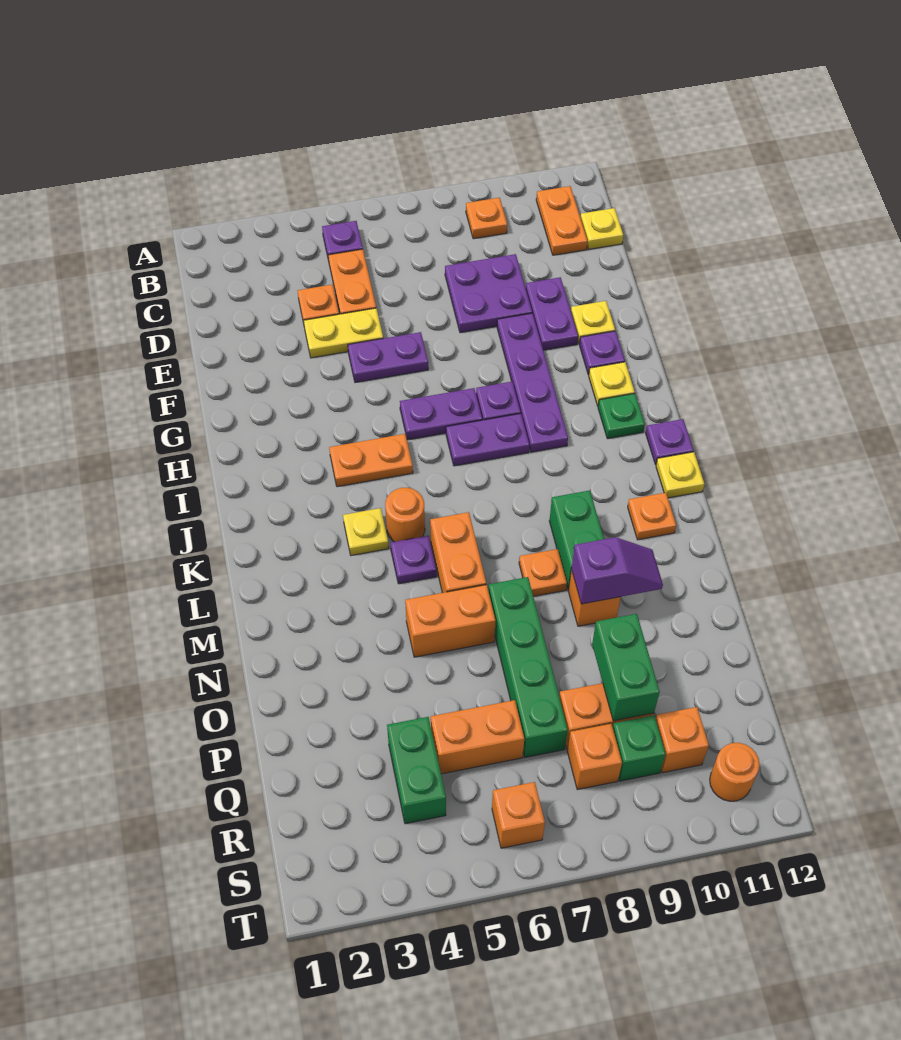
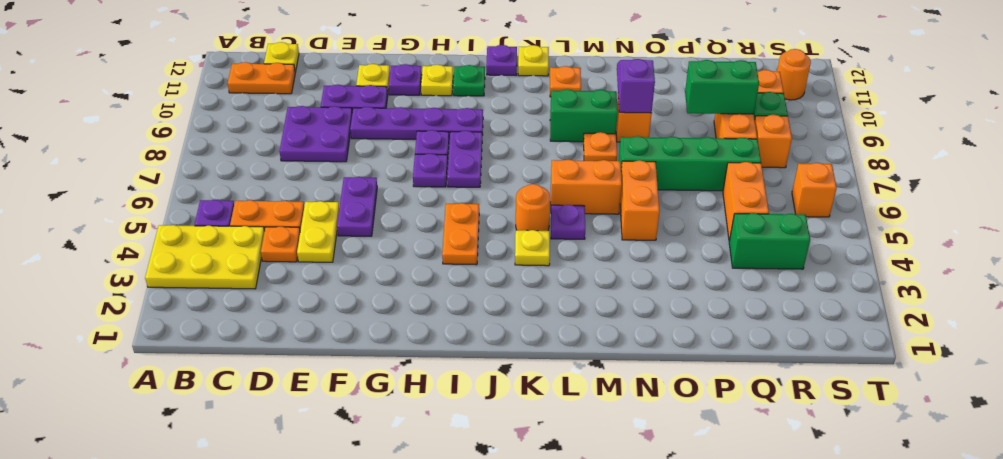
none -> yellow plate A3:C4 level 1
orange plate B9 level 1 -> none
purple plate H6:H7 level 1 -> purple plate H7 level 1

